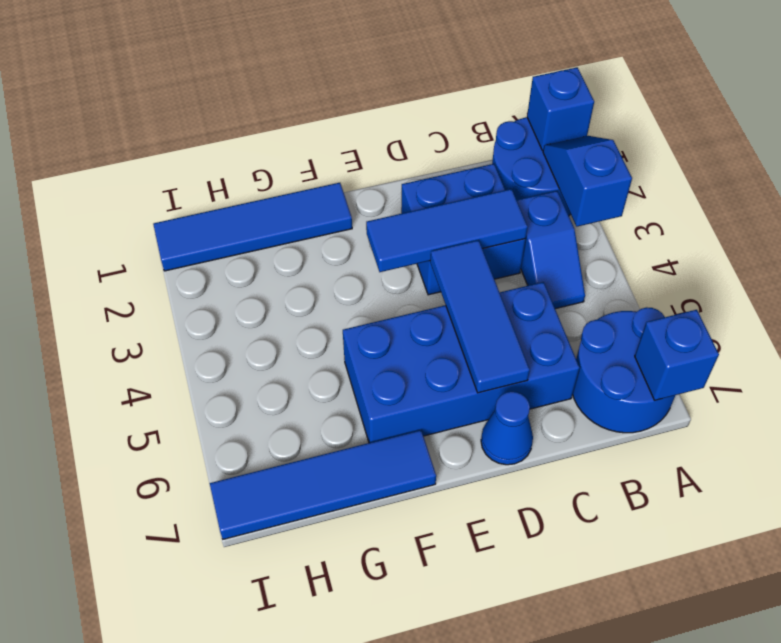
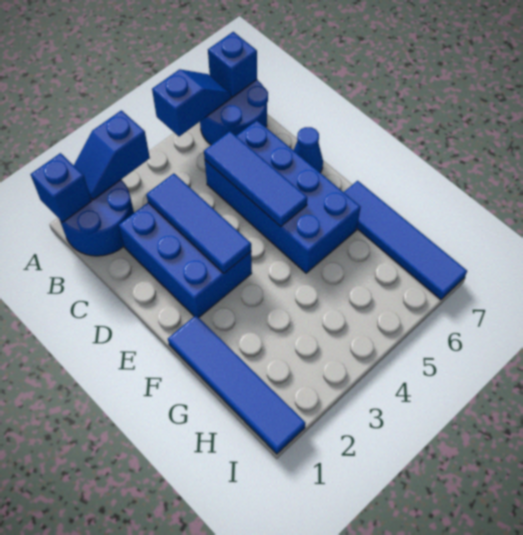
blue slope B3:B4 level 1 top 3 -> blue slope A5:A6 level 2 top 5
blue brick C2:D3 level 1 -> blue brick C2:E3 level 1
blue tile D4:D6 level 2 -> blue tile C5:E5 level 2

